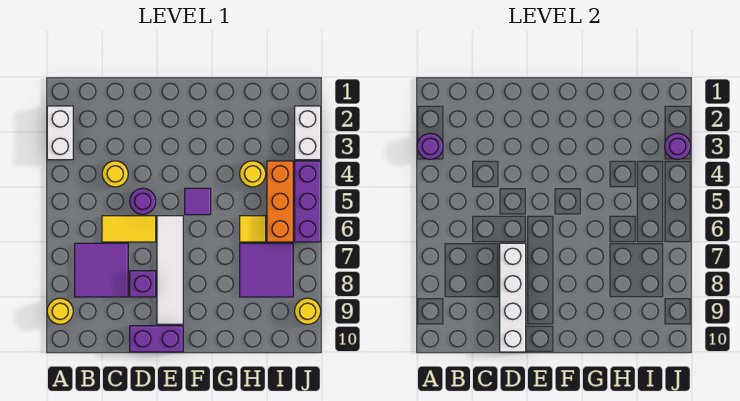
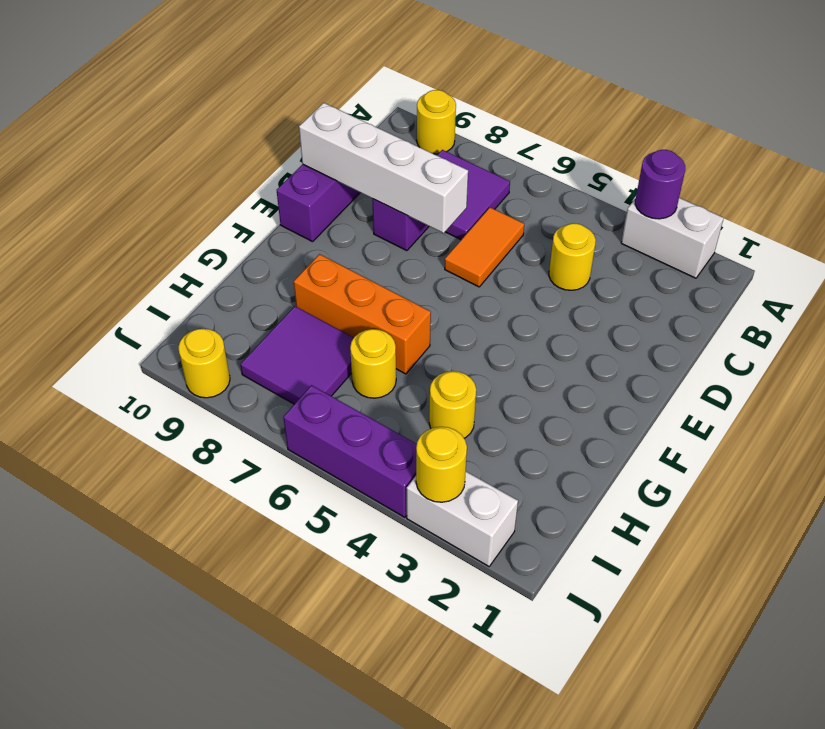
yellow tile C6:D6 level 1 -> orange tile C6:D6 level 1
purple round brick D5 level 1 -> none
white tile E6:E9 level 1 -> none
purple tile F5 level 1 -> none
yellow tile H6 level 1 -> yellow round brick H6 level 1
orange brick I4:I6 level 1 -> orange brick G6:G8 level 1
purple round brick J3 level 2 -> yellow round brick J3 level 2

